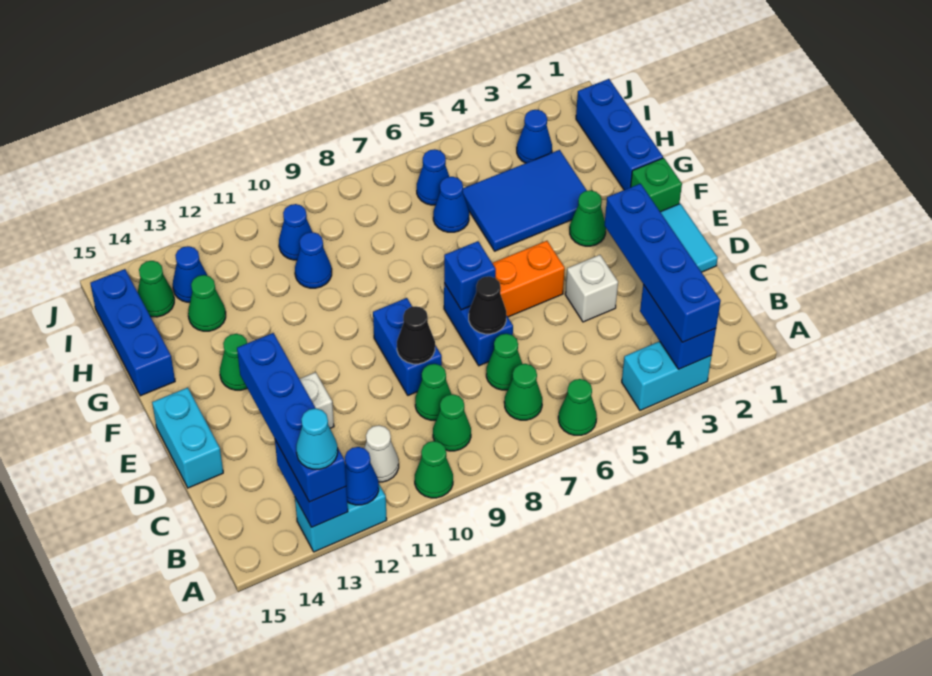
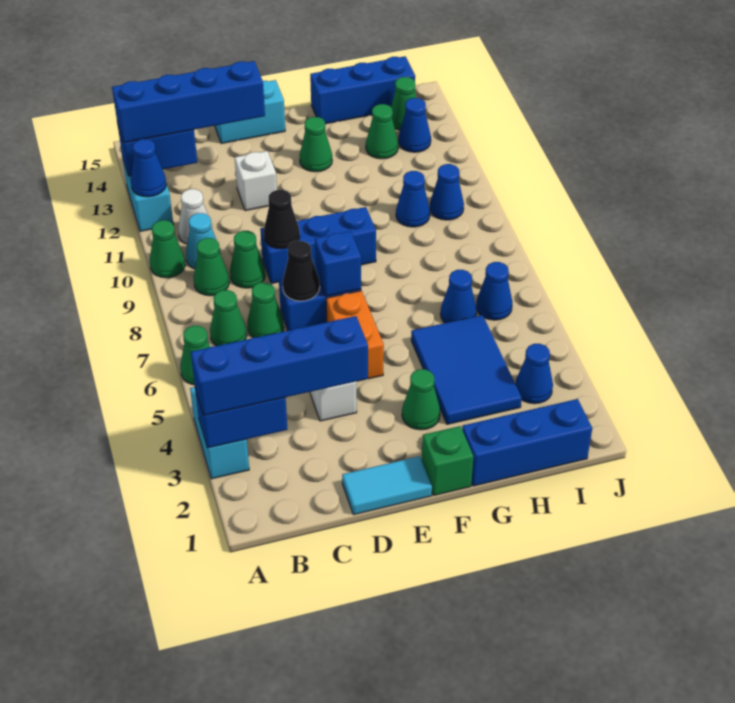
cyan cone A13 level 4 -> cyan cone B10 level 1
blue brick D9:E9 level 1 -> blue brick D9:F9 level 1

